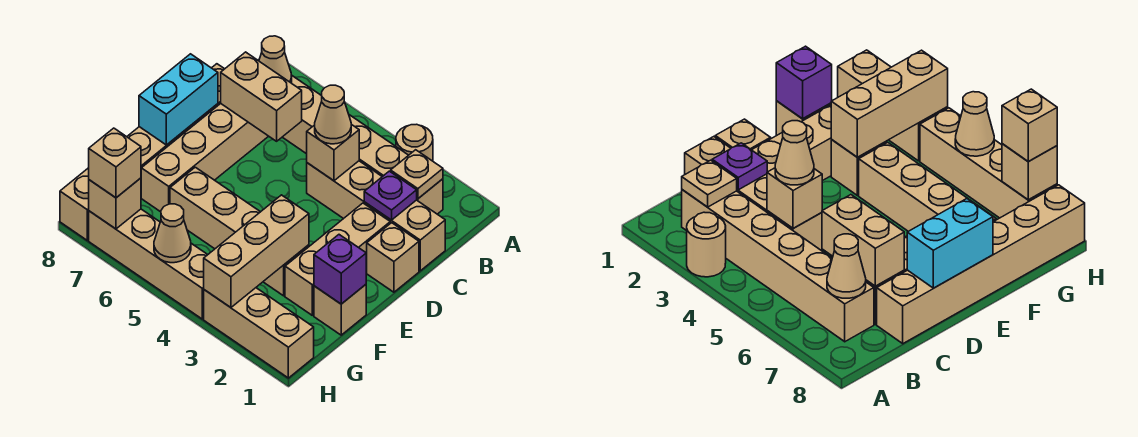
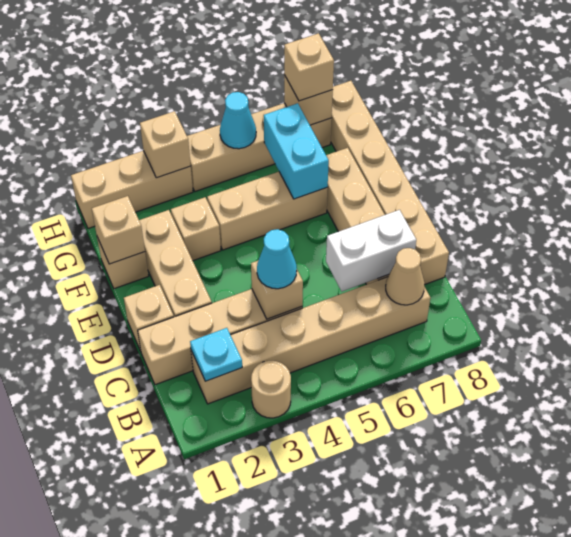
tan plate B2 level 2 -> cyan plate B2 level 2
purple plate C2 level 2 -> none
tan cone C4 level 3 -> cyan cone C4 level 3
tan brick C6:C7 level 2 -> white brick C6:C7 level 2
cyan brick D8:E8 level 2 -> cyan brick F6:G6 level 2
purple brick F1 level 2 -> tan brick F1 level 2
tan brick F3:H3 level 2 -> tan brick H3 level 2
tan cone H5 level 2 -> cyan cone H5 level 2

